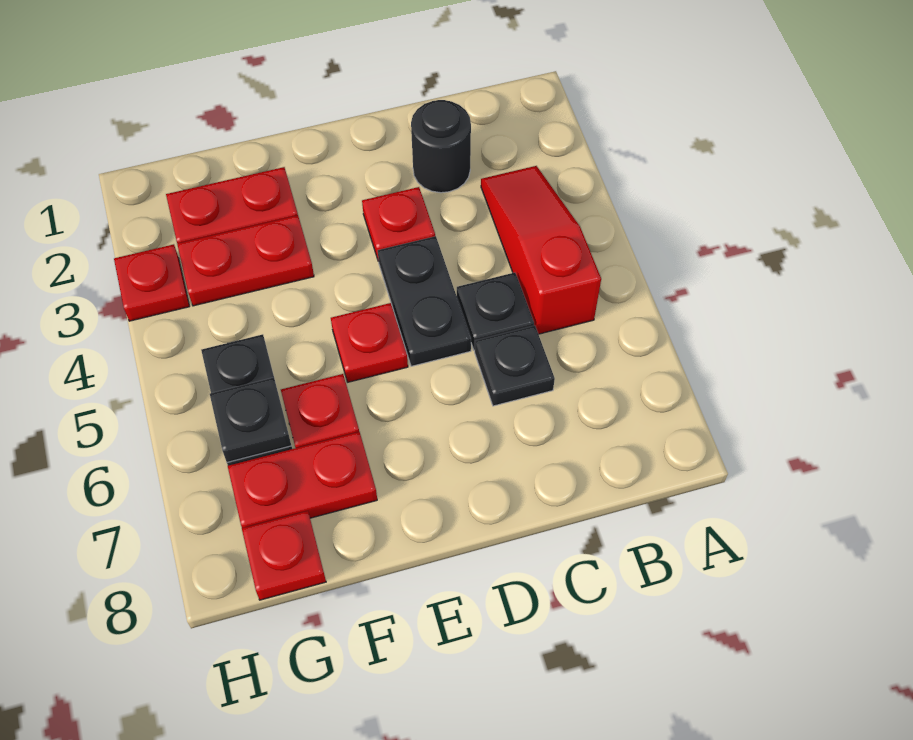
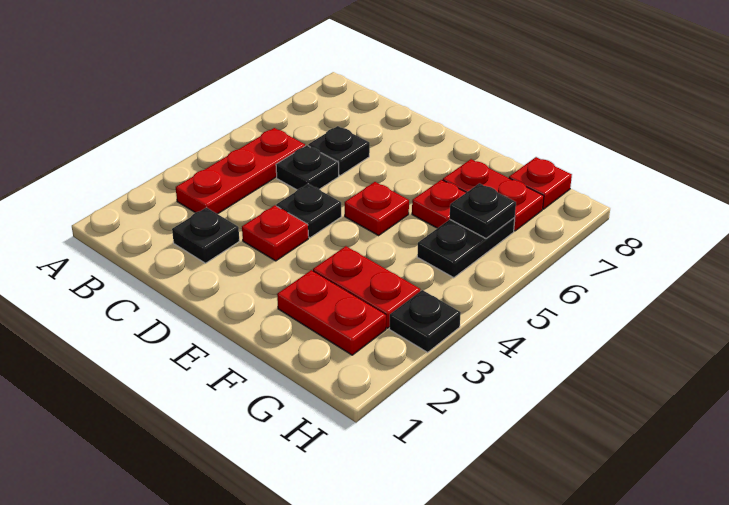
red slope B3:B5 level 1 top 5 -> red plate B3:B5 level 1
black round brick C2 level 1 -> black plate C2 level 1
black plate D4:D5 level 1 -> black plate D4 level 1
red plate H3 level 1 -> black plate H3 level 1

